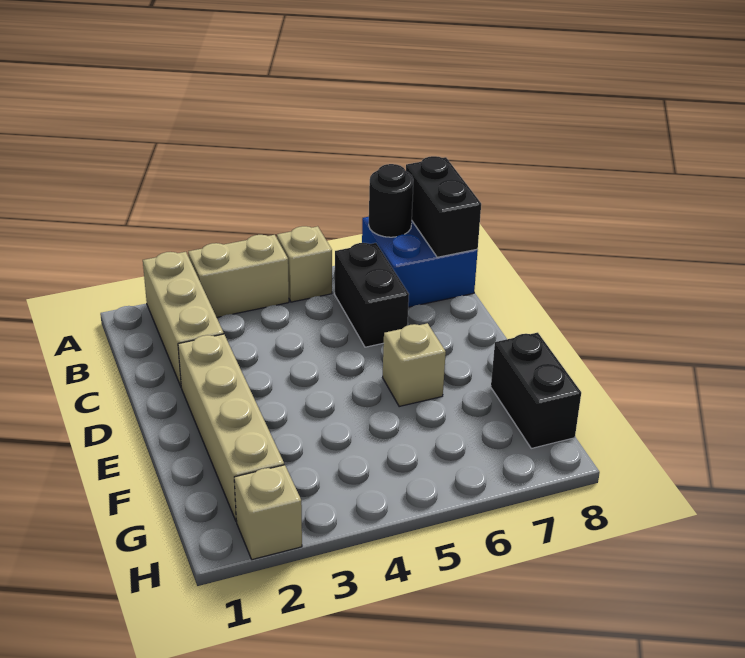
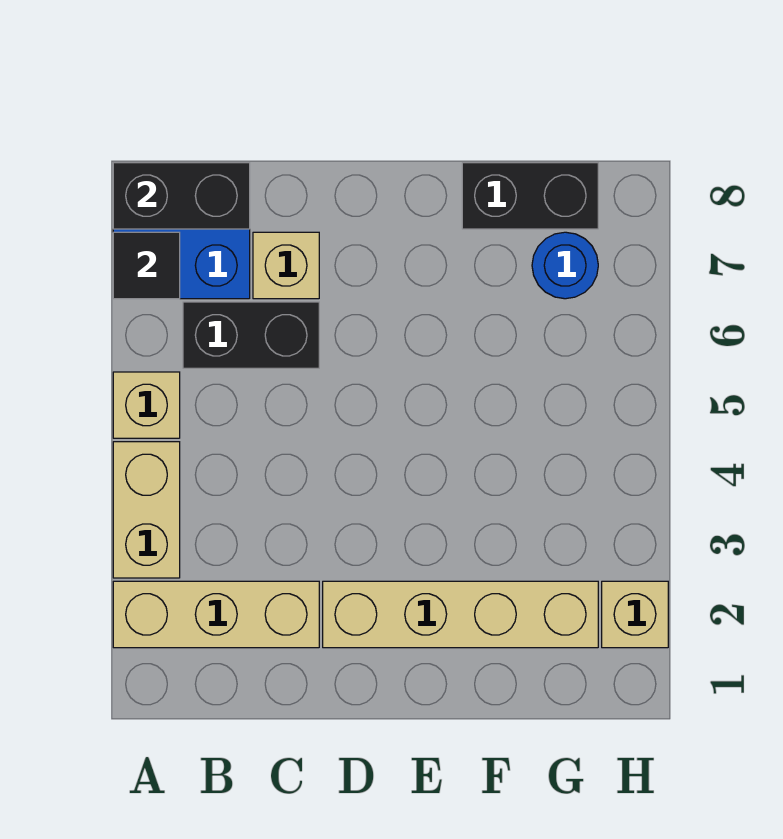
black round brick A7 level 2 -> black tile A7 level 2
tan brick E6 level 1 -> tan brick C7 level 1
none -> blue round brick G7 level 1

